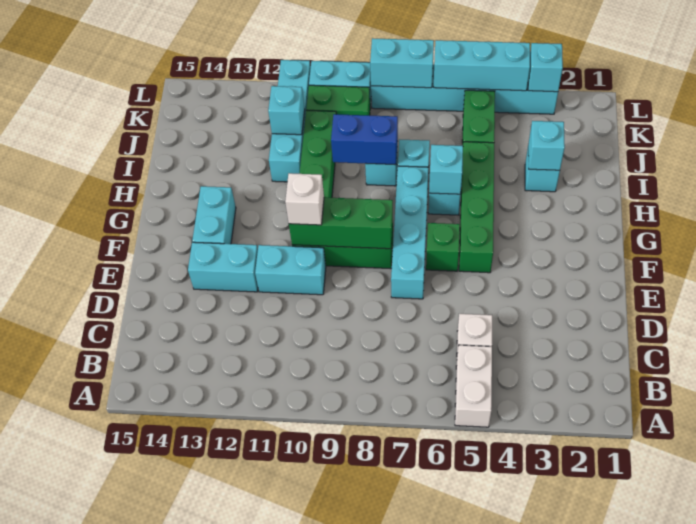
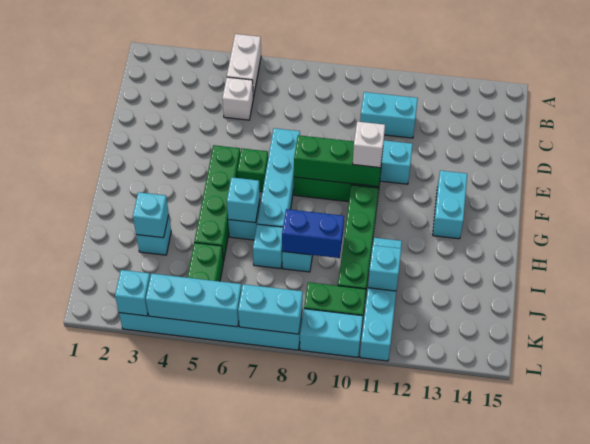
cyan brick E12:E13 level 1 -> cyan brick C10:C11 level 1

